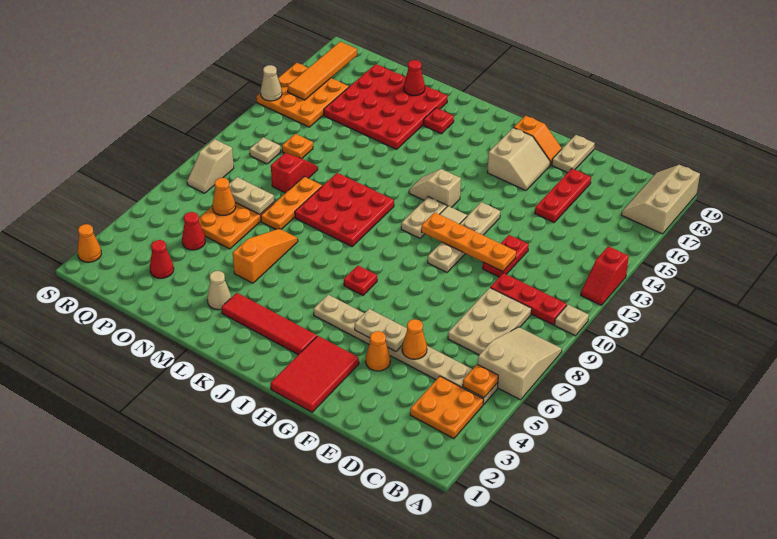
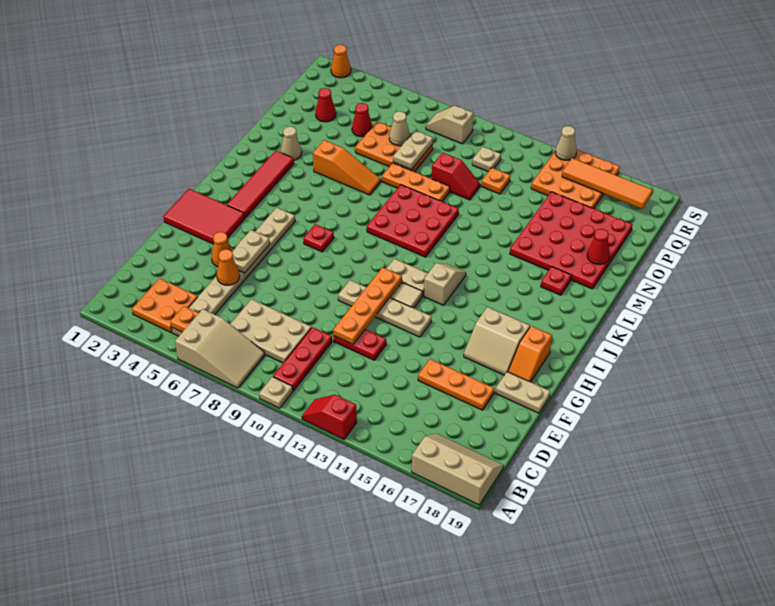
red plate E15:E17 level 1 -> orange plate E15:E17 level 1
orange cone P7 level 2 -> tan cone P7 level 2

